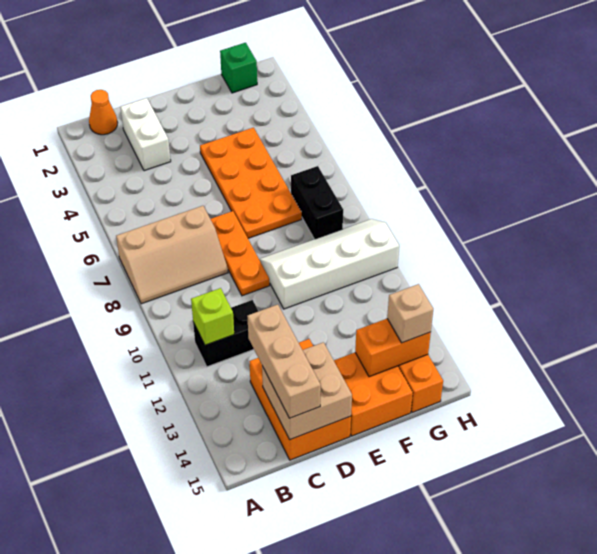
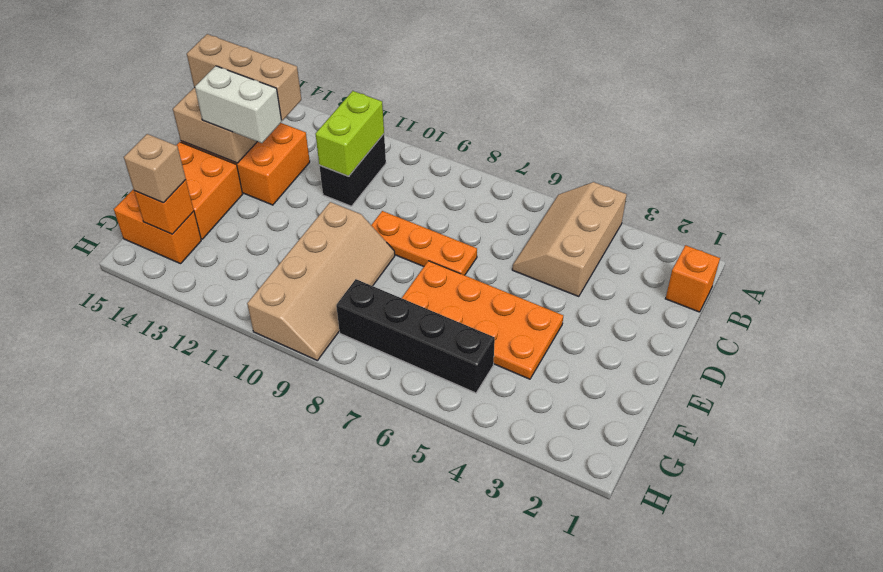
tan slope A7:C8 level 1 top 7 -> tan slope A4:C5 level 1 top 4
orange cone B1 level 1 -> orange brick B1 level 1
lime brick B11 level 2 -> lime brick B11:C11 level 2
white brick C2:C3 level 1 -> white brick D13:D14 level 3
white slope E9:H10 level 1 top 10 -> tan slope E9:H10 level 1 top 10
orange brick F14:G14 level 2 -> orange brick G14 level 2
green brick G1 level 1 -> none
black brick G7:G8 level 1 -> black brick G5:G8 level 1

